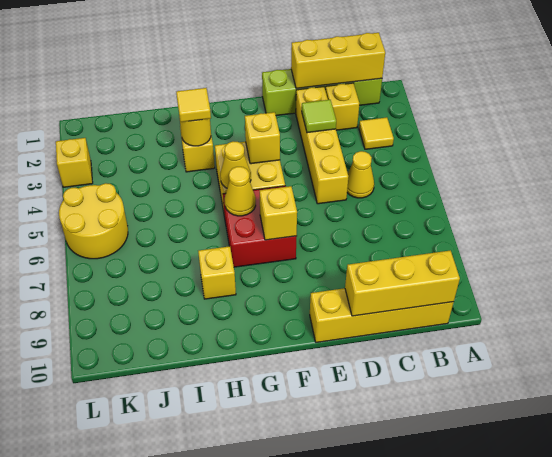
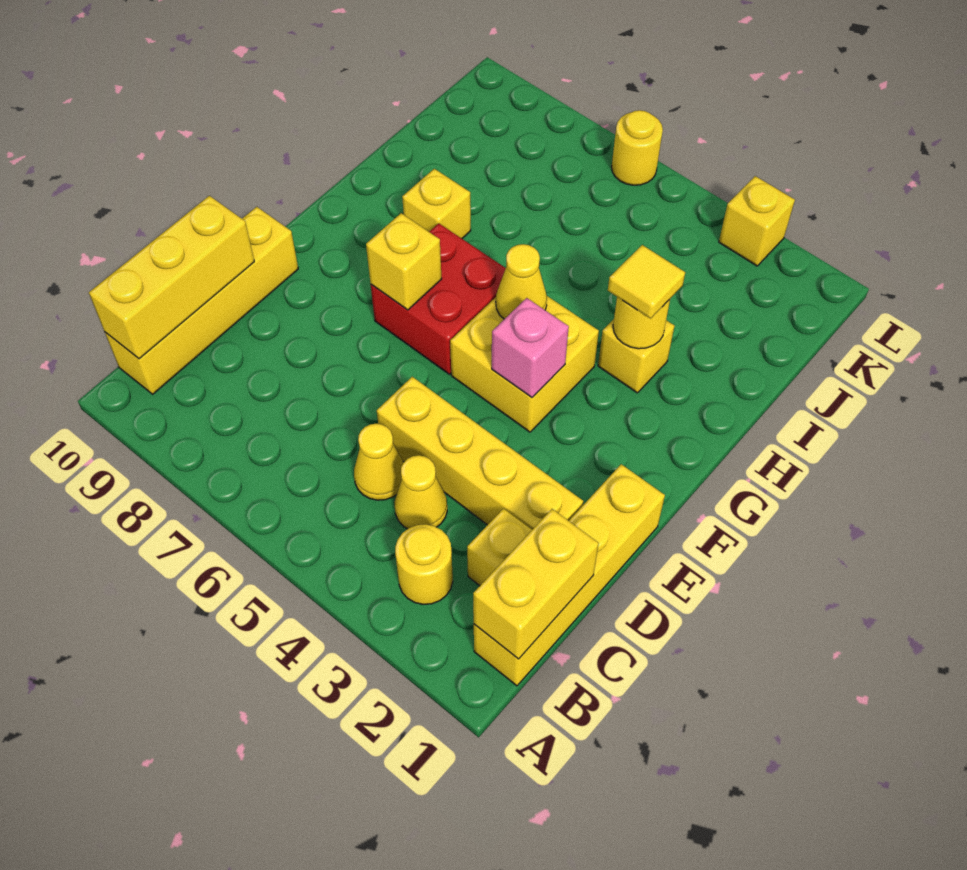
lime brick B1:E1 level 1 -> yellow brick B1:E1 level 1
yellow brick B1:D1 level 2 -> yellow brick B1:C1 level 2
yellow tile B3 level 1 -> yellow round brick B3 level 1
lime tile D3 level 2 -> none
yellow brick F4 level 2 -> pink brick F4 level 2
yellow cone G6 level 2 -> yellow cone C4 level 1
yellow round brick K5:L6 level 1 -> yellow round brick L6 level 1

